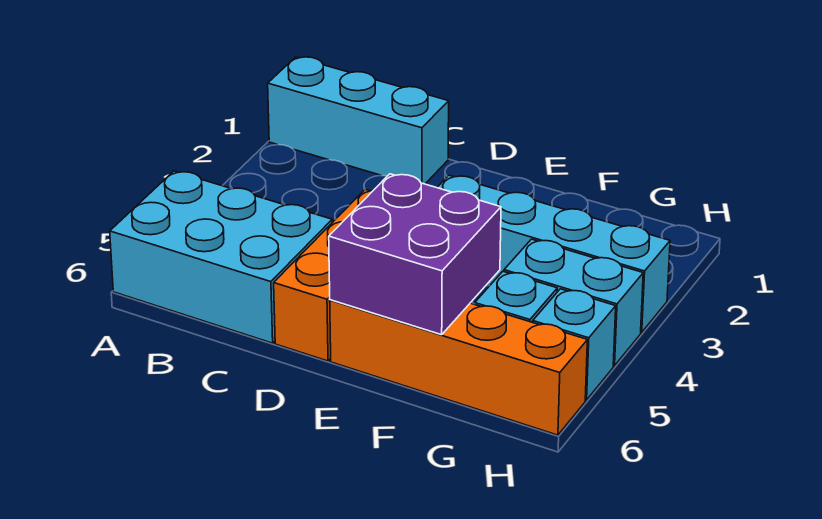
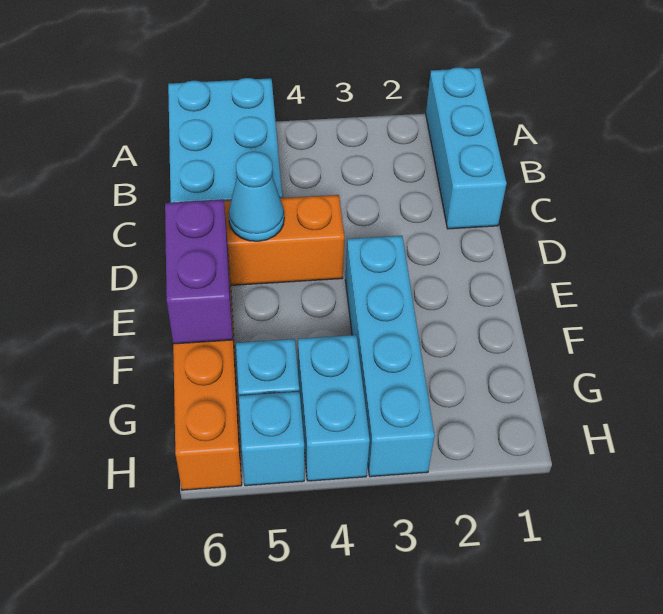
none -> cyan cone D5 level 2
purple brick E5:F6 level 2 -> purple brick E6:F6 level 2

